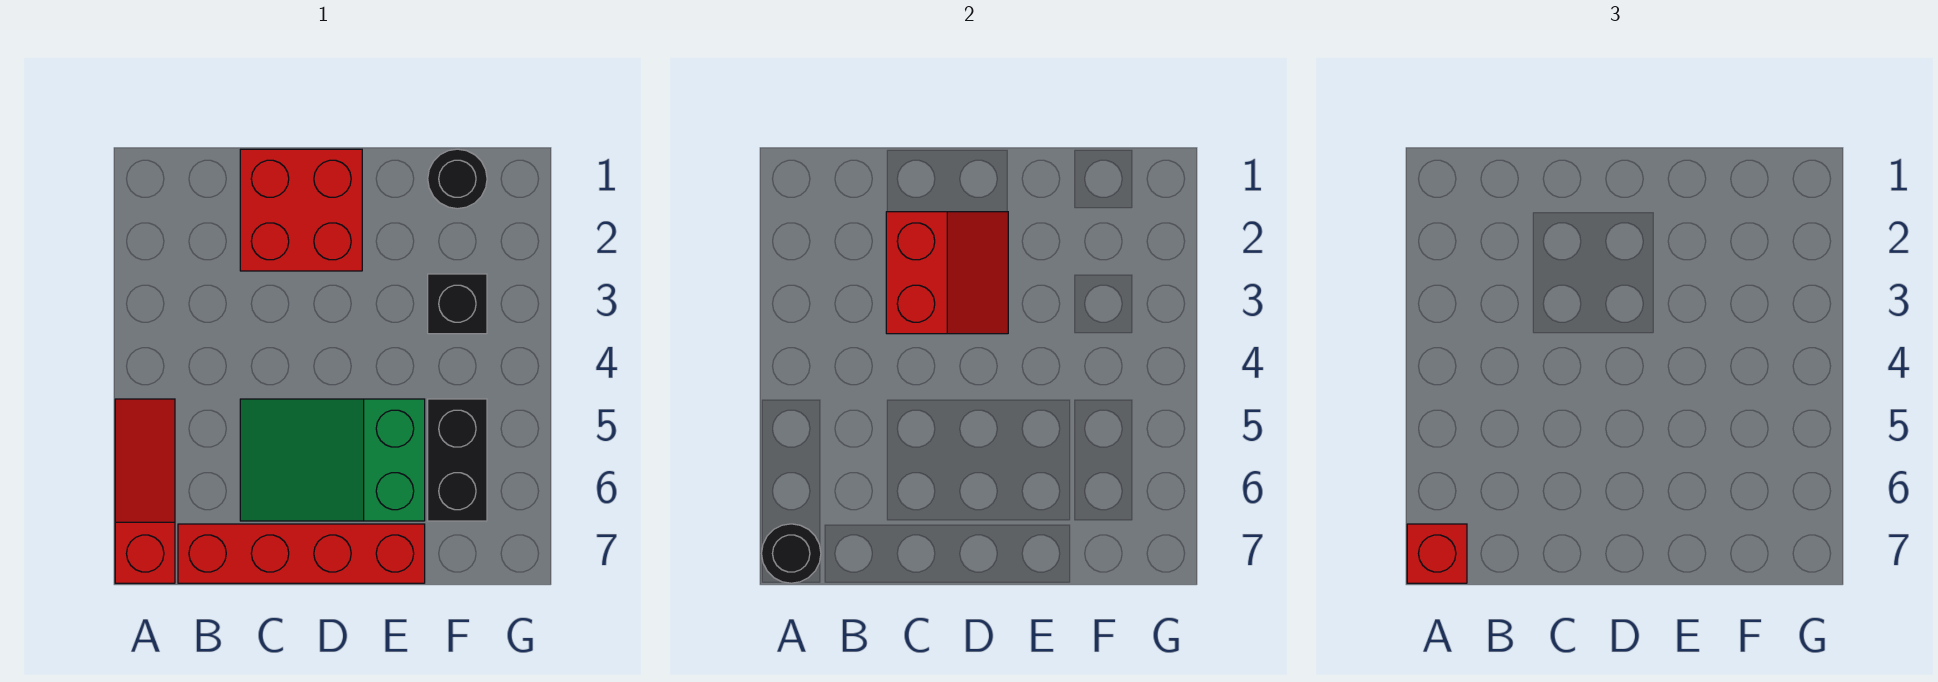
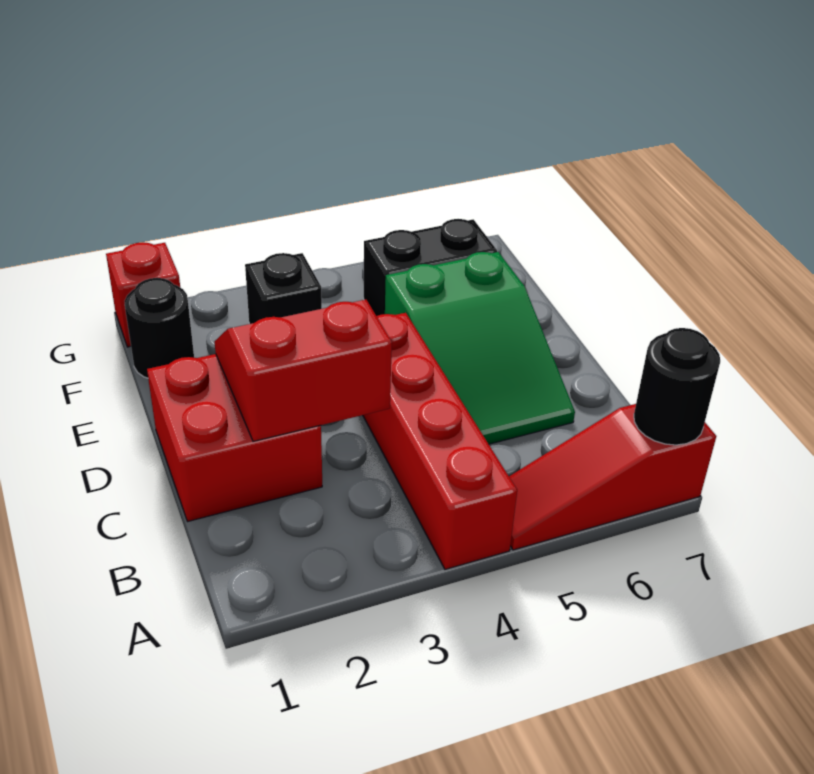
red brick A7 level 3 -> red brick G1 level 1
red brick B7:E7 level 1 -> red brick A4:D4 level 1

